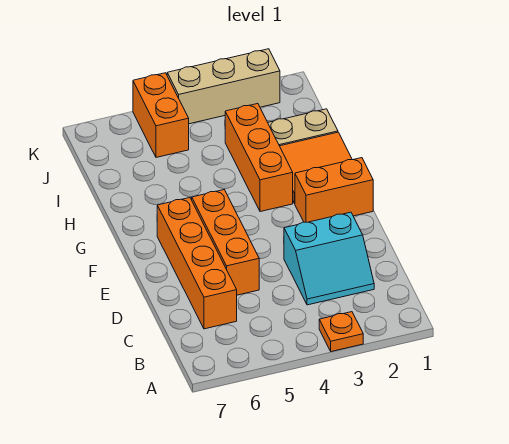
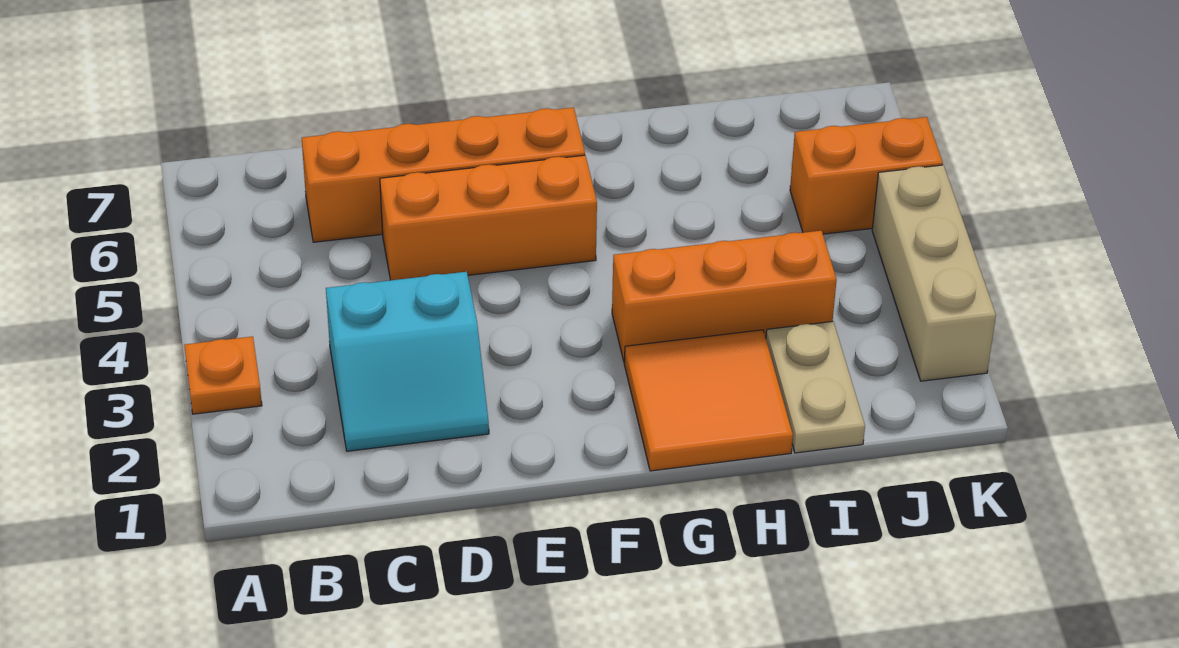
cyan slope C2:D3 level 1 top D -> cyan slope C2:D3 level 1 top 3
orange brick F1:F2 level 1 -> none

